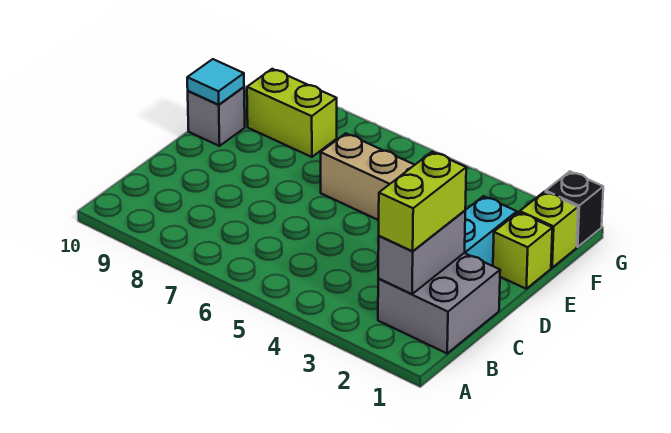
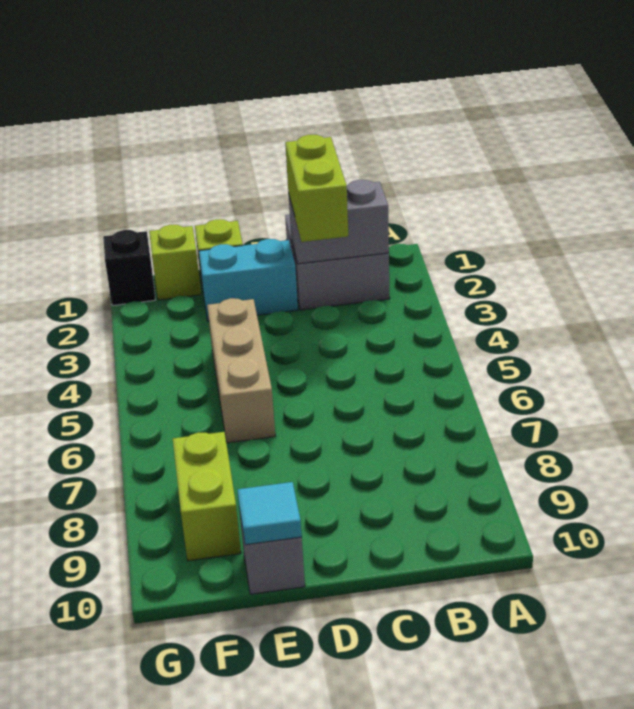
lime brick B2:C2 level 3 -> lime brick C2:C3 level 3

